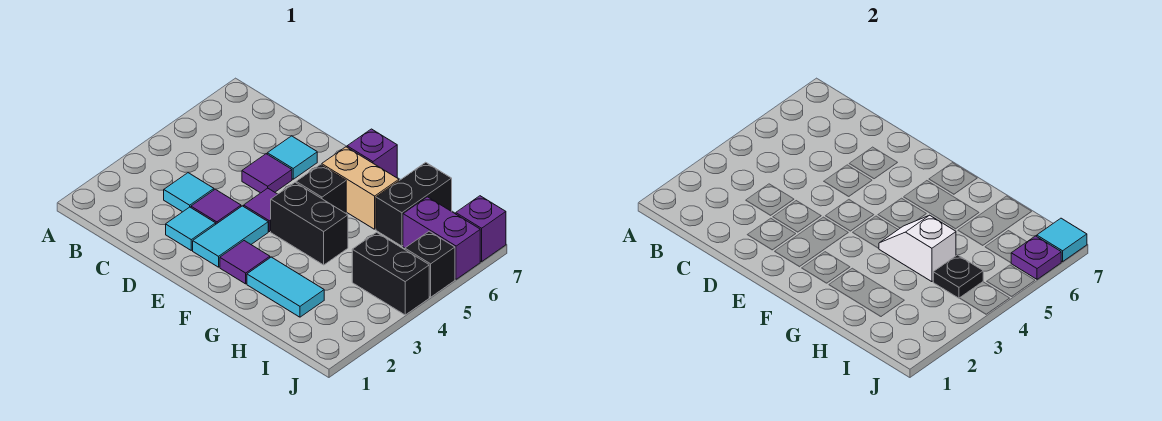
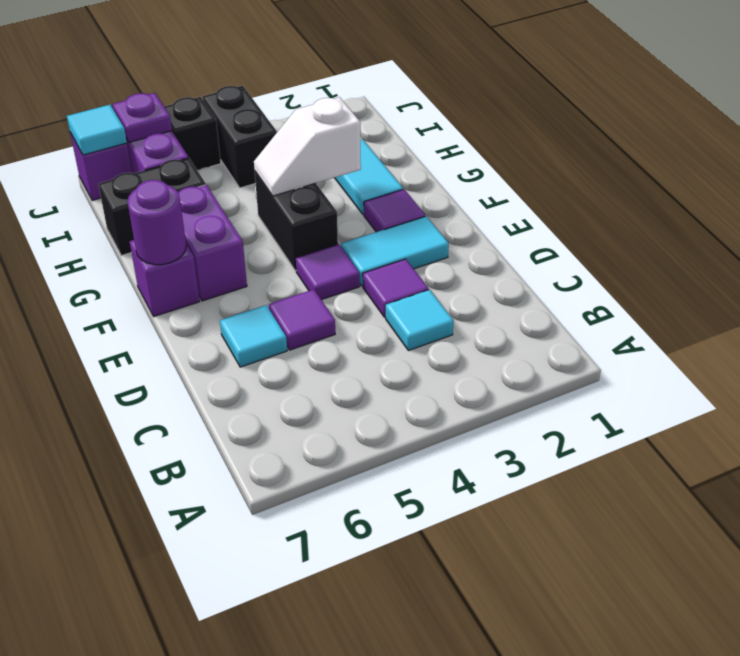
cyan tile D2 level 1 -> none
black brick F5 level 1 -> none
tan brick F6:G6 level 1 -> purple brick F6:G6 level 1
none -> purple round brick F7 level 2
white slope G4:H4 level 2 top H -> white slope G3:G4 level 2 top 3
black plate I4 level 2 -> none

